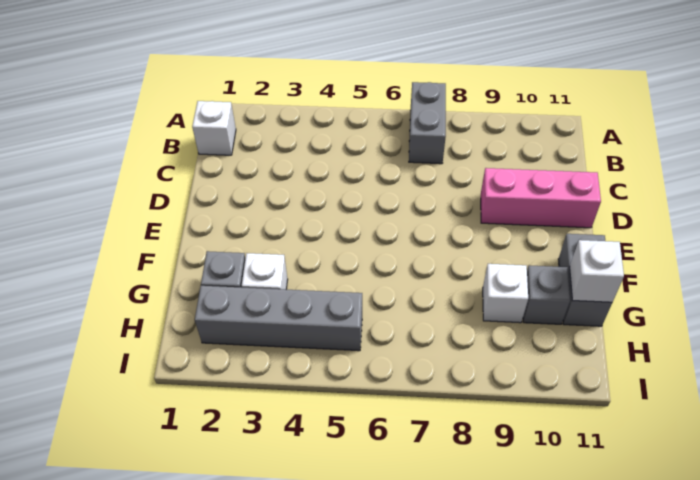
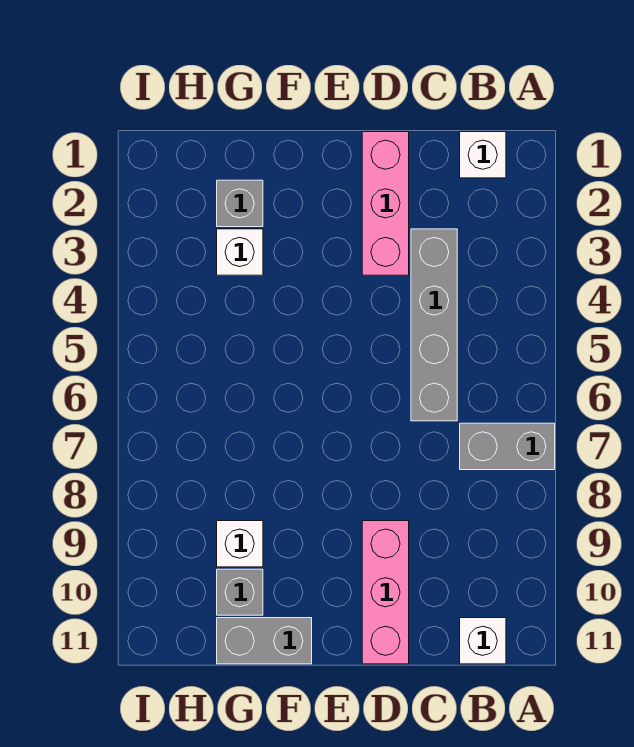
none -> pink brick D1:D3 level 1
white brick G11 level 2 -> white brick B11 level 1
grey brick H2:H5 level 1 -> grey brick C3:C6 level 1

